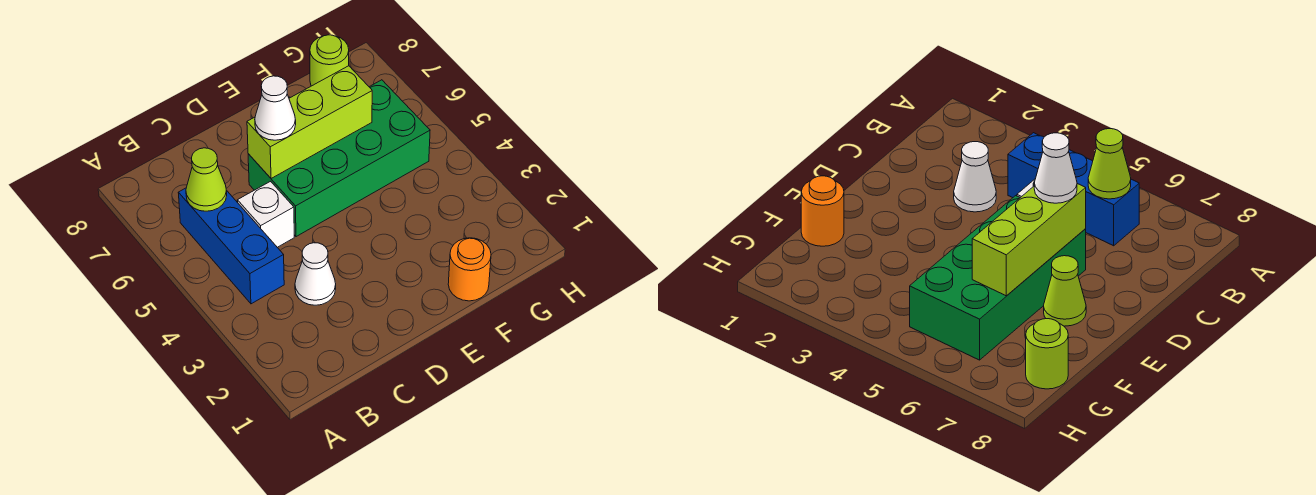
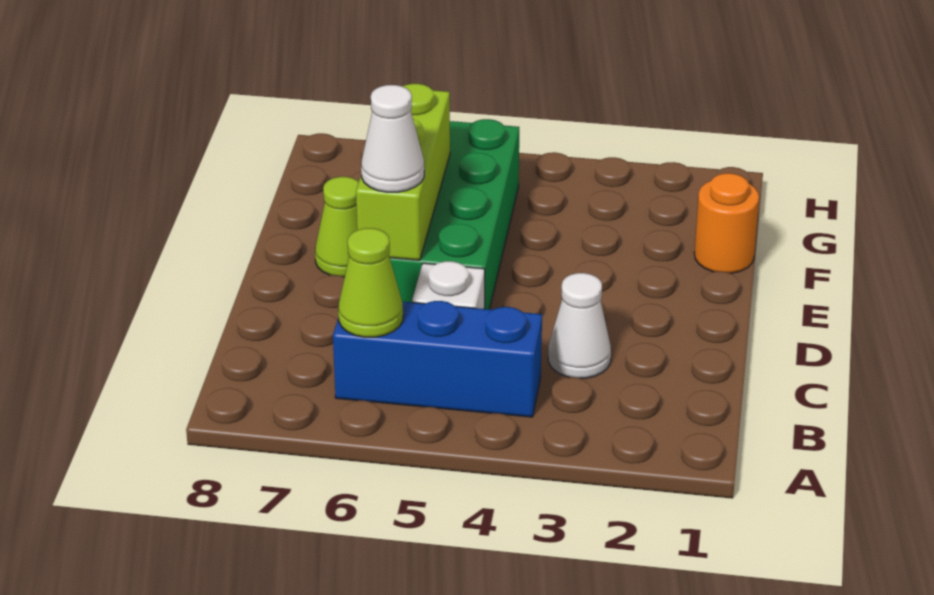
lime round brick G8 level 1 -> none

